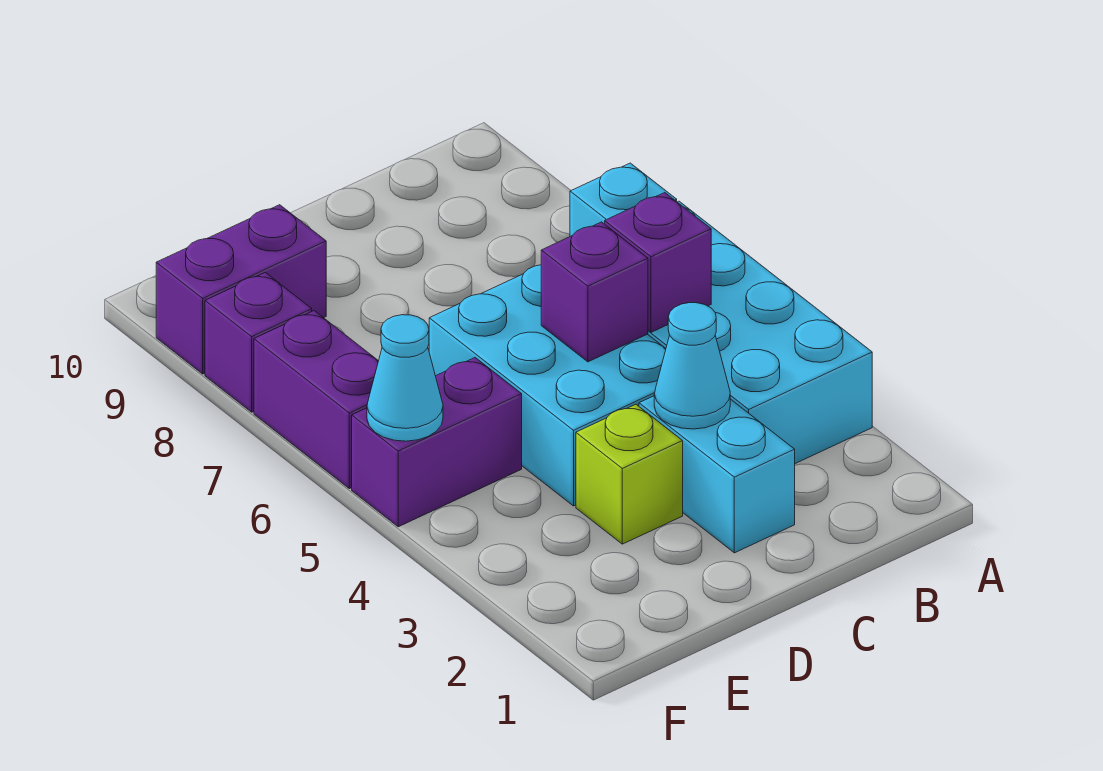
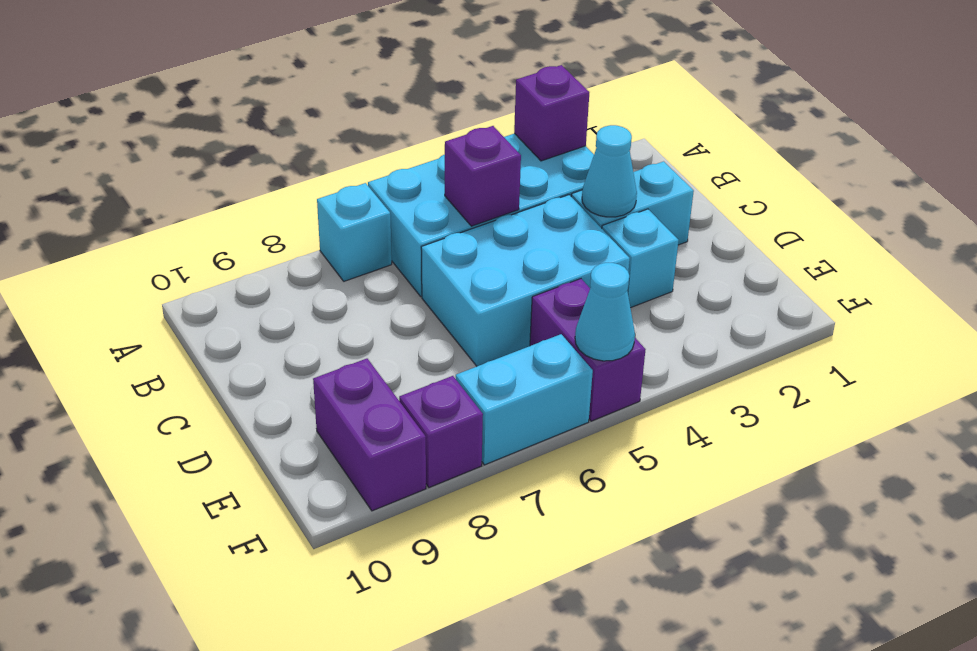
purple brick C5 level 2 -> purple brick A3 level 2
lime brick D3 level 1 -> cyan brick D3 level 1
purple brick F6:F7 level 1 -> cyan brick F6:F7 level 1

